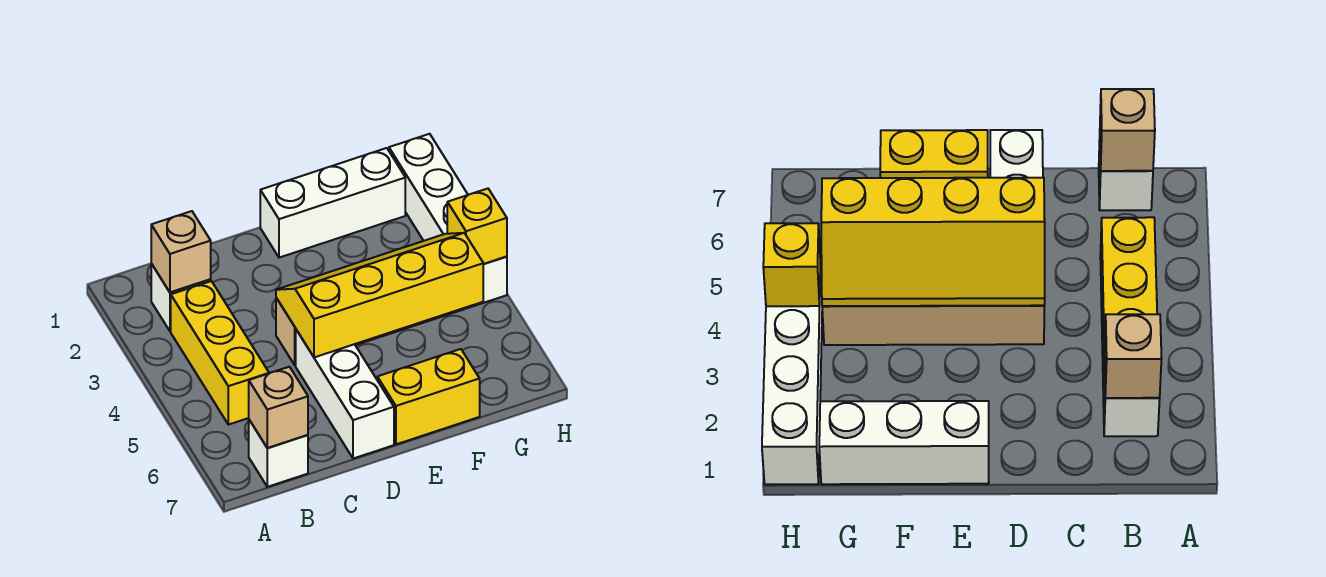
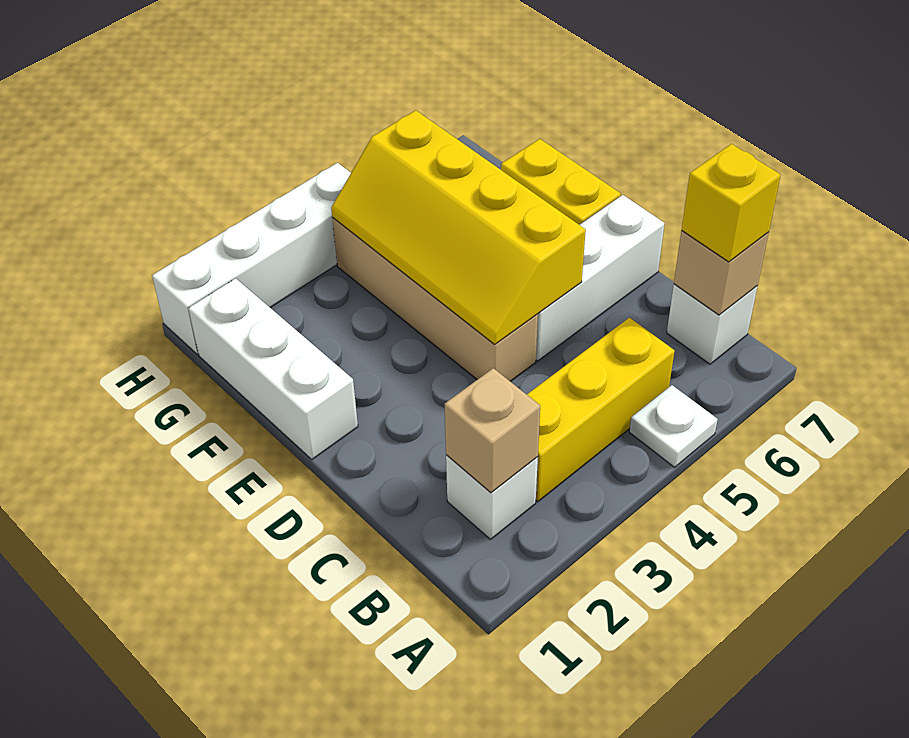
none -> white plate A5 level 1
yellow brick H4 level 2 -> yellow brick B7 level 3

